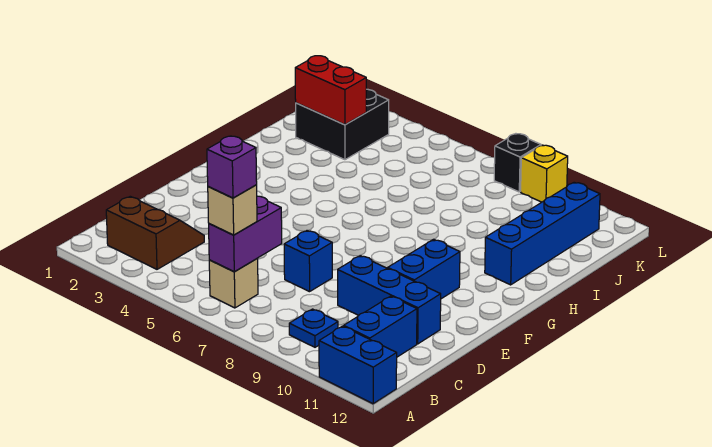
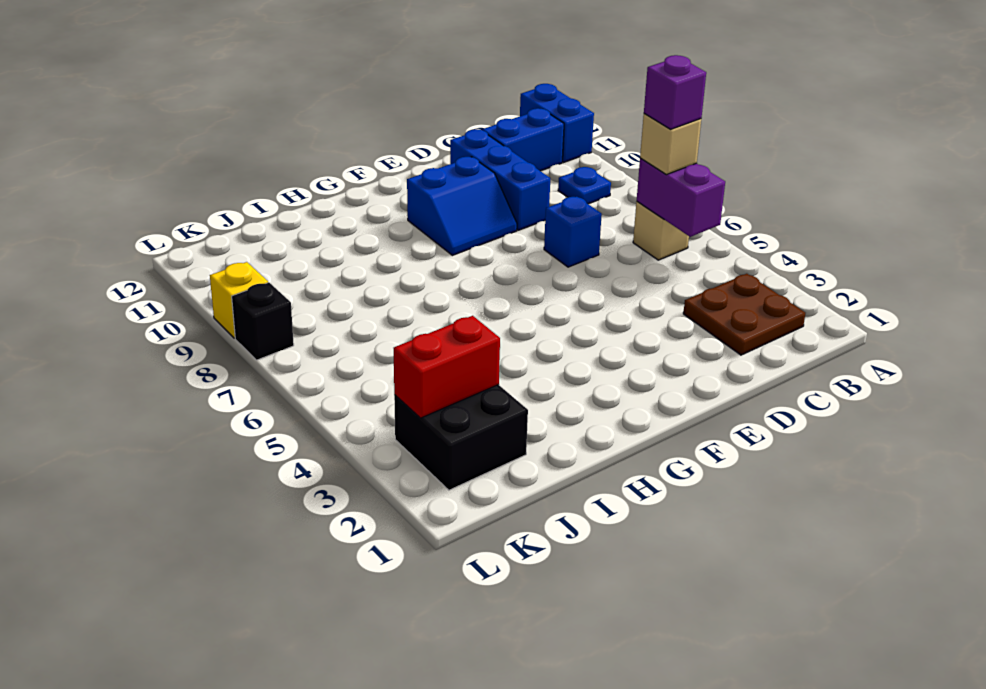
brown slope B2:C3 level 1 top B -> brown plate B2:C3 level 1
purple brick B6:C6 level 2 -> purple brick B5:B6 level 2
blue brick H11:K11 level 1 -> none
red brick J2:J3 level 2 -> red brick J3:K3 level 2

